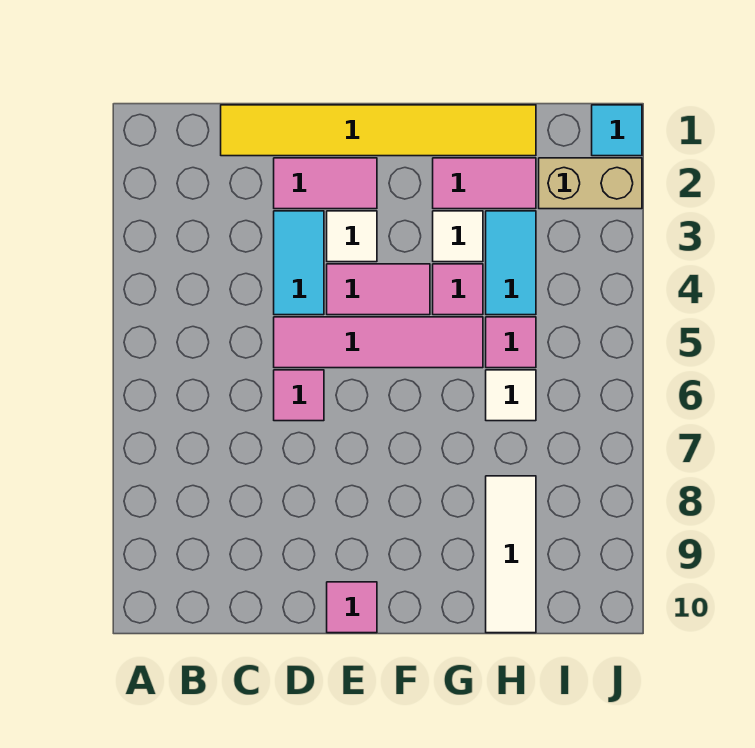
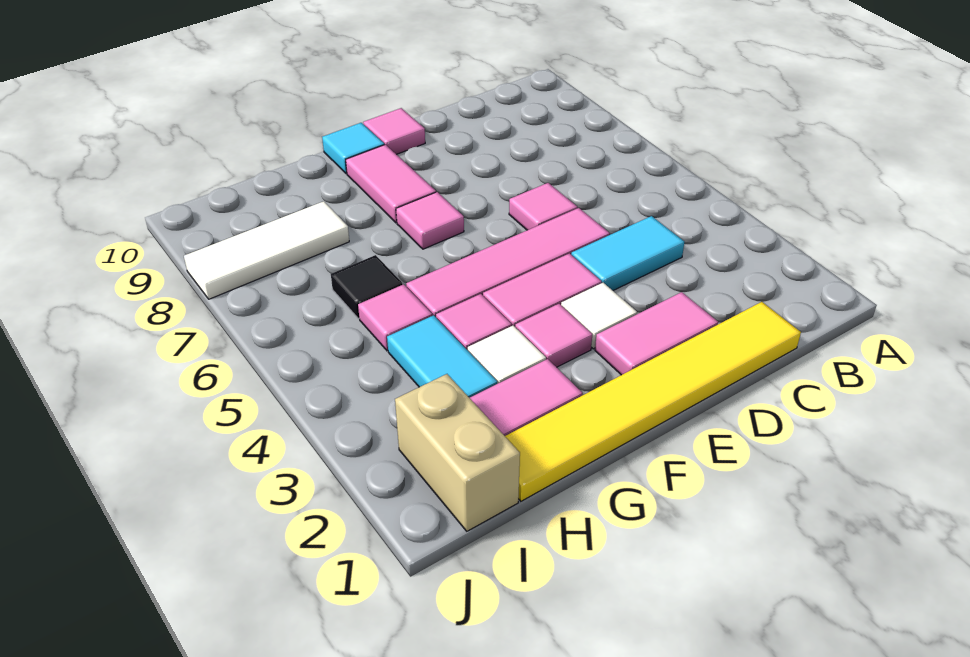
cyan tile D3:D4 level 1 -> cyan tile C4:D4 level 1
none -> pink tile F3 level 1
none -> pink tile F7 level 1
none -> pink tile F8:F9 level 1
white tile H6 level 1 -> black tile H6 level 1
white tile H8:H10 level 1 -> white tile H8:J8 level 1
tan brick I2:J2 level 1 -> tan brick I1:I2 level 1
cyan tile J1 level 1 -> cyan tile F10 level 1

